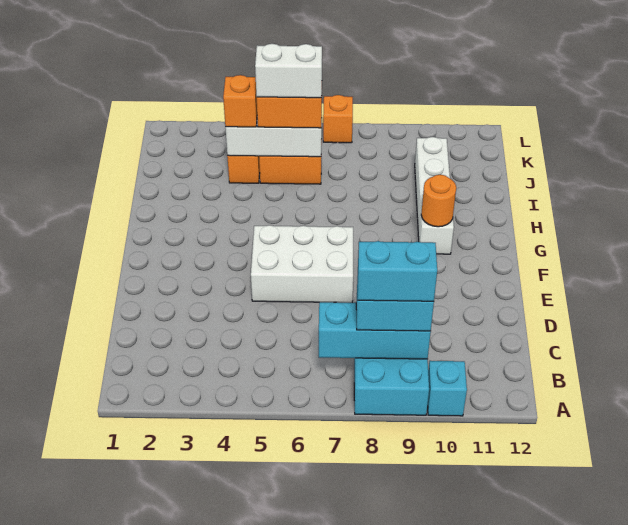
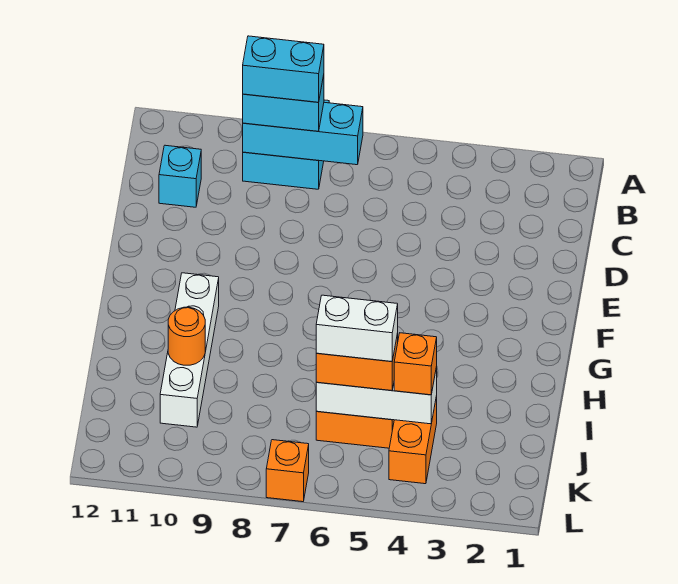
cyan brick A10 level 1 -> cyan brick C11 level 1
white brick E5:F7 level 1 -> none
orange round brick G10 level 2 -> orange round brick I10 level 2

